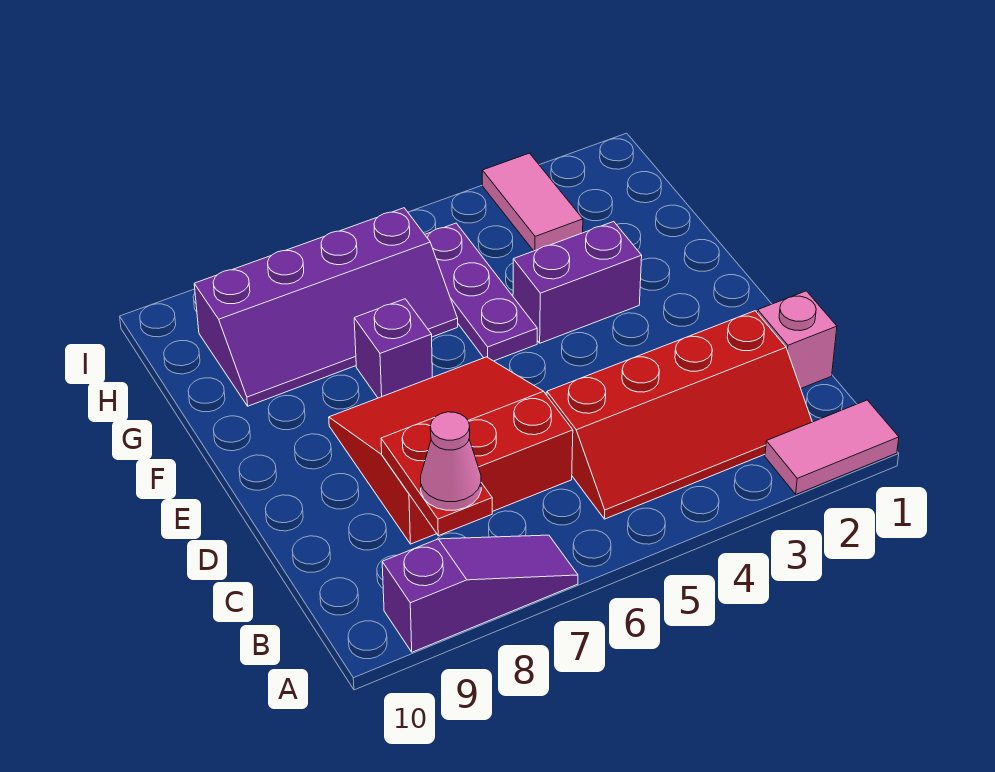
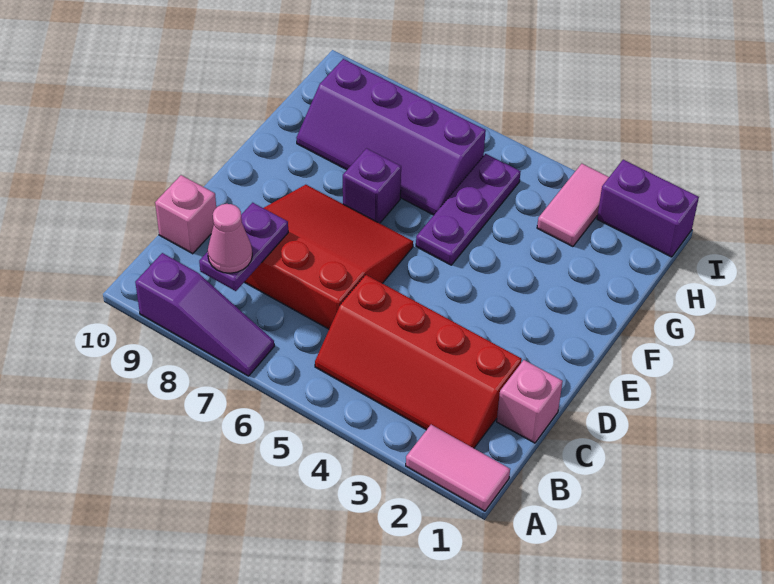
red plate B8:C8 level 2 -> purple plate B8:C8 level 2
none -> pink brick C10 level 1
purple brick F3:F4 level 1 -> purple brick I1:I2 level 1

